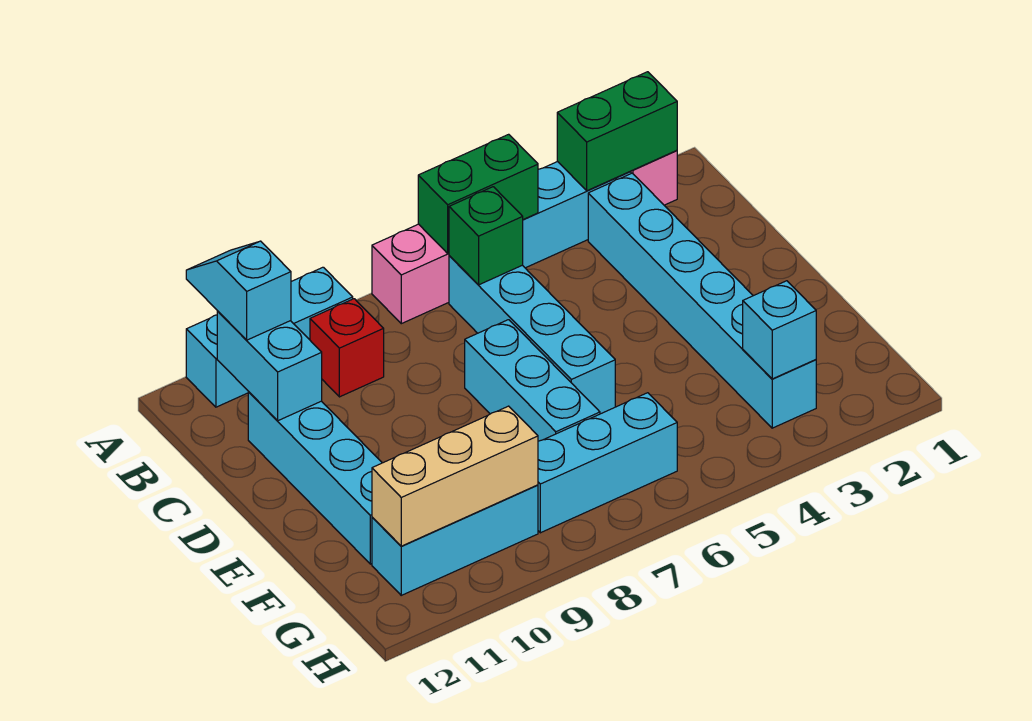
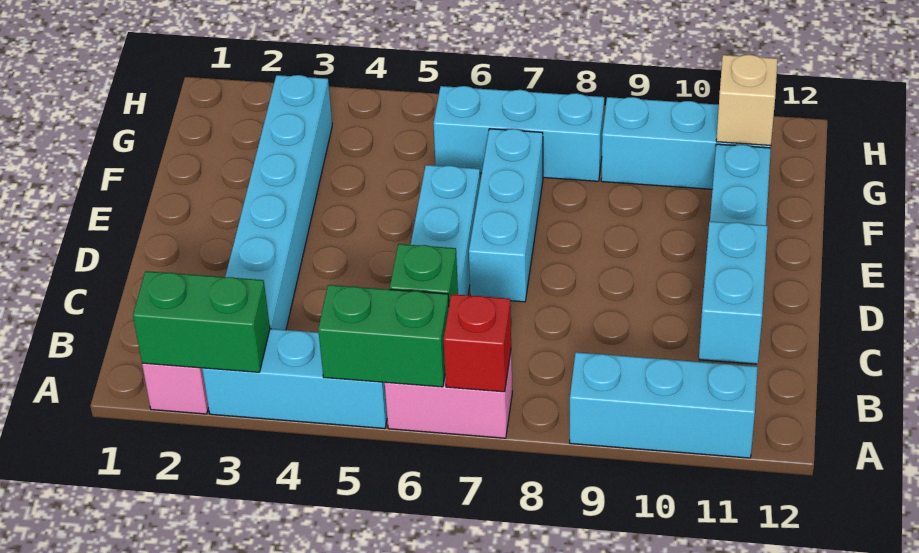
cyan slope A11:B11 level 3 top B -> none
red brick B9 level 1 -> red brick A7 level 2
cyan brick G3 level 2 -> none
tan brick G9:G11 level 2 -> tan brick G11 level 2

